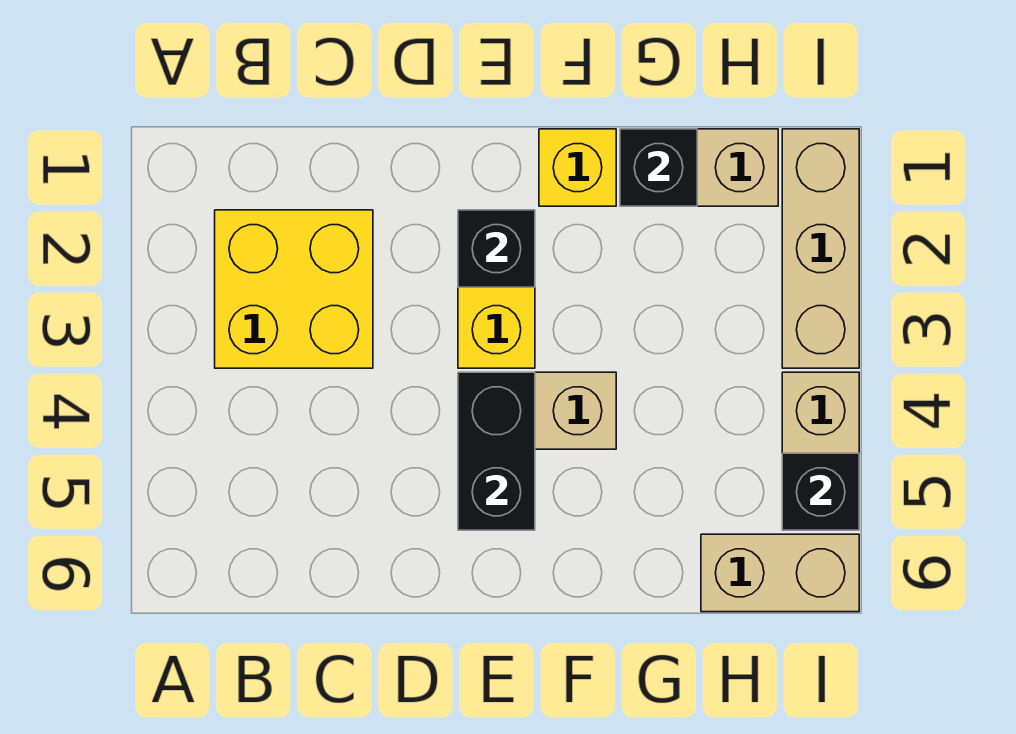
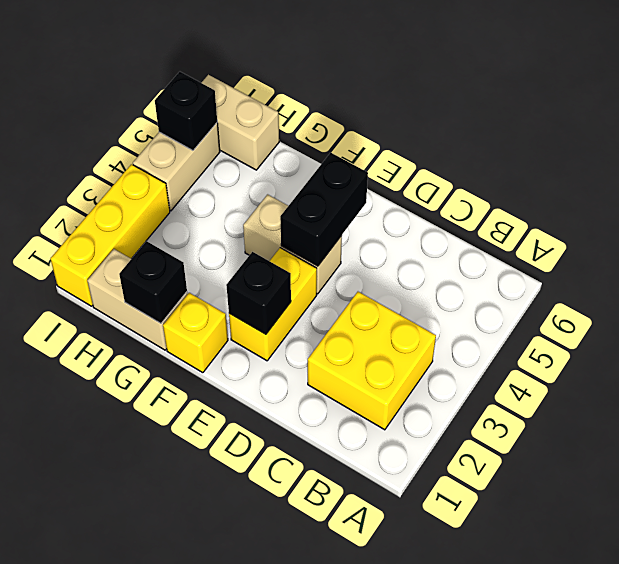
tan brick I1:I3 level 1 -> yellow brick I1:I3 level 1

